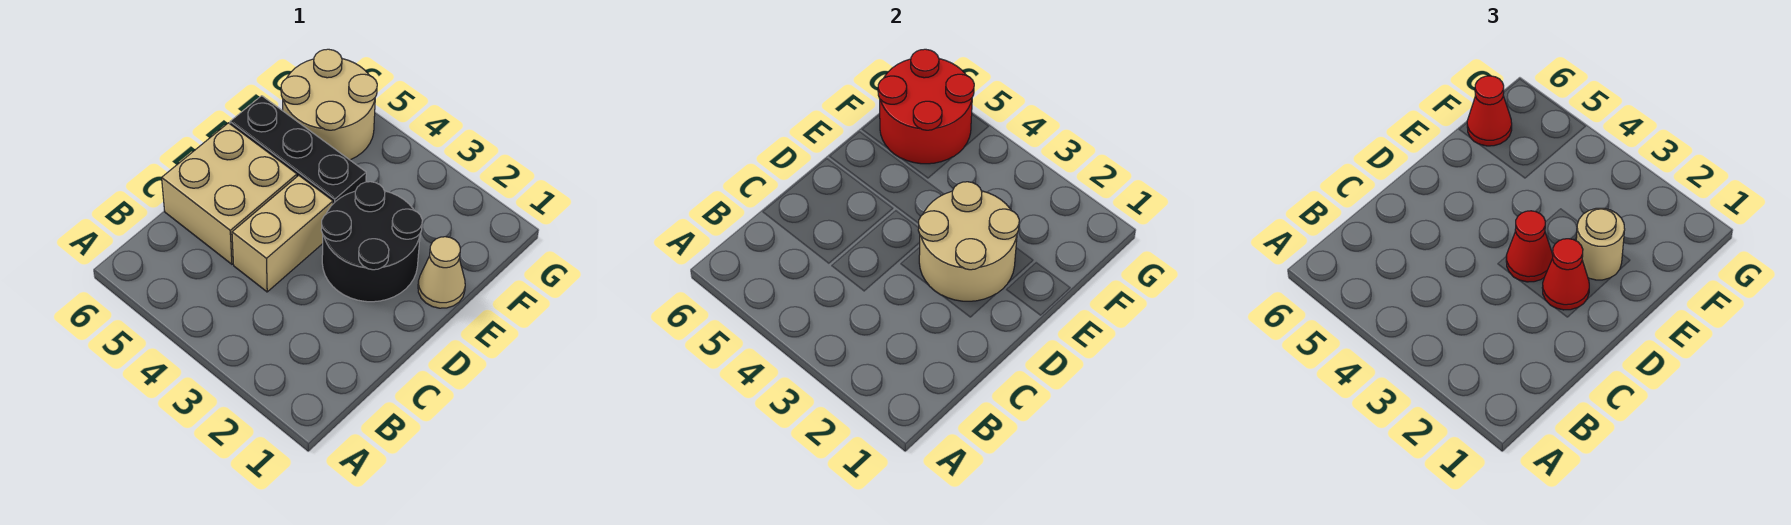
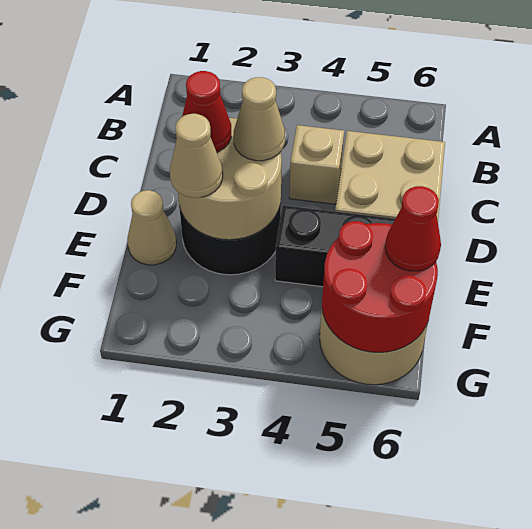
tan brick C4:D4 level 1 -> tan brick C4 level 1
red cone D3 level 3 -> tan cone D3 level 3
tan round brick E2 level 3 -> tan cone E2 level 3

